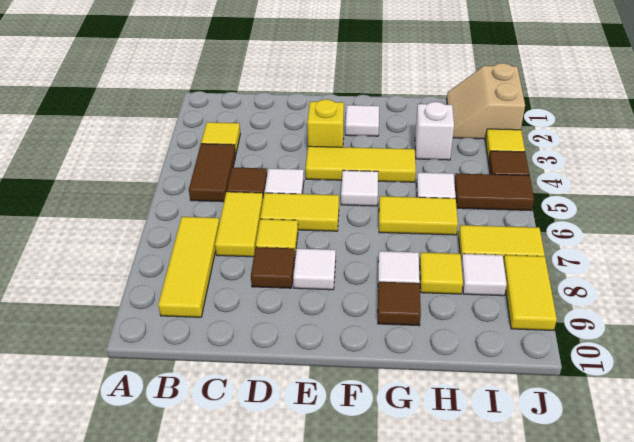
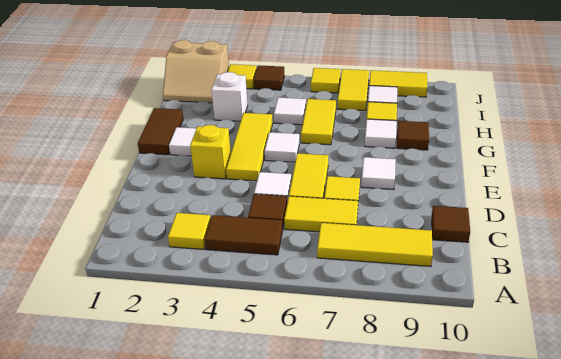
brown tile D8 level 1 -> brown tile C10 level 1
brown tile I5:J5 level 1 -> brown tile F1:G1 level 1
none -> yellow tile J6 level 1

